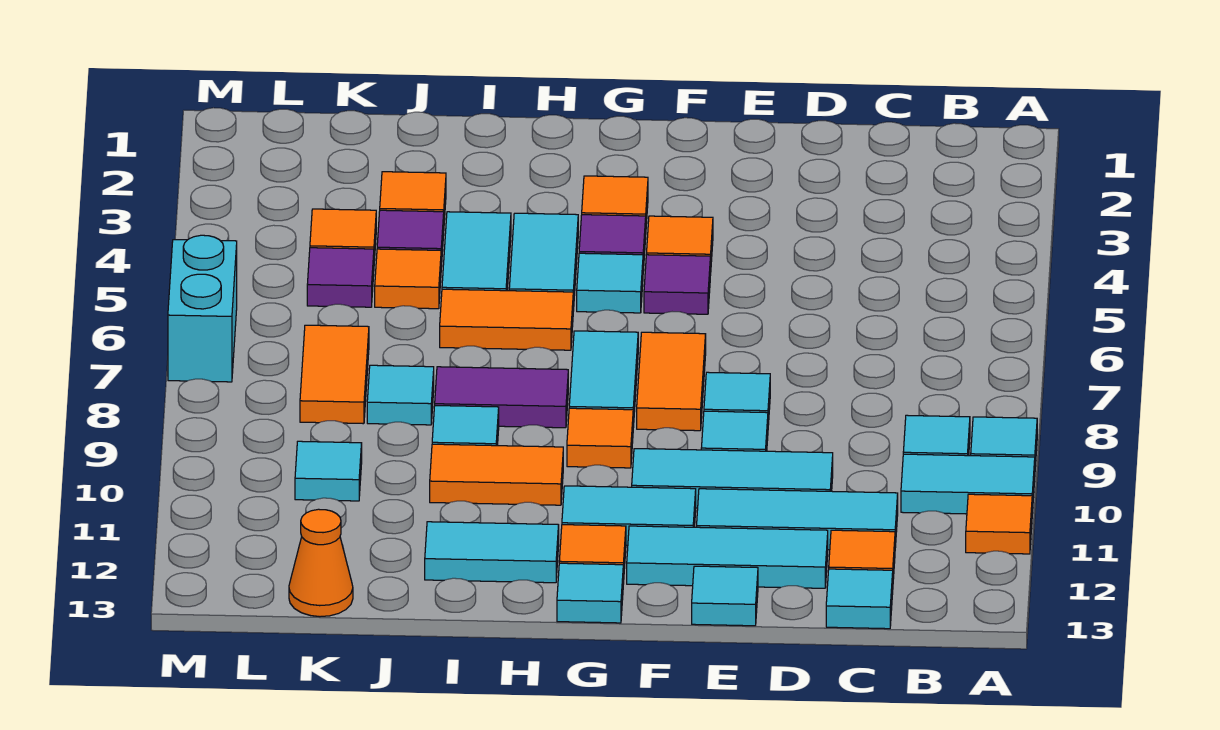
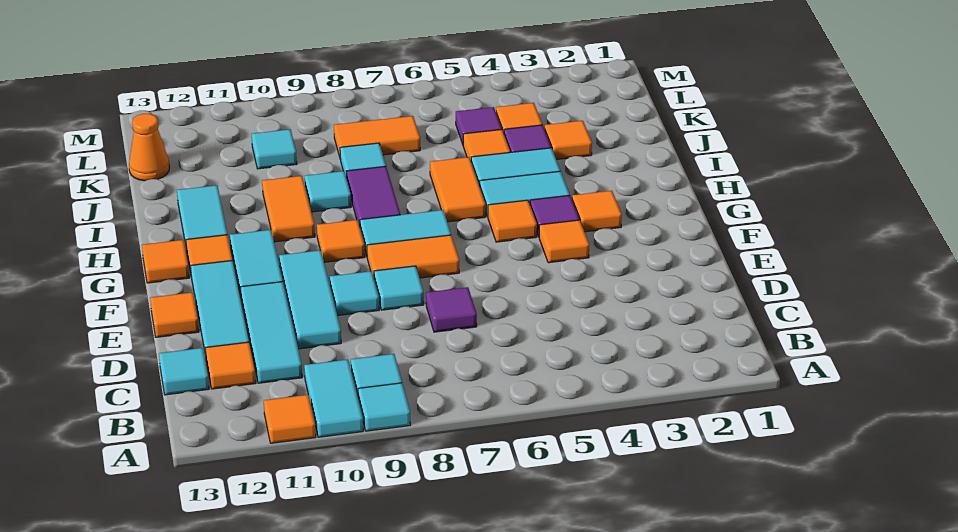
cyan tile E13 level 1 -> orange tile E13 level 1
purple tile F5 level 1 -> purple tile D7 level 1
cyan tile G5 level 1 -> orange tile G5 level 1
cyan tile G13 level 1 -> orange tile G13 level 1
cyan brick M6:M7 level 1 -> none

